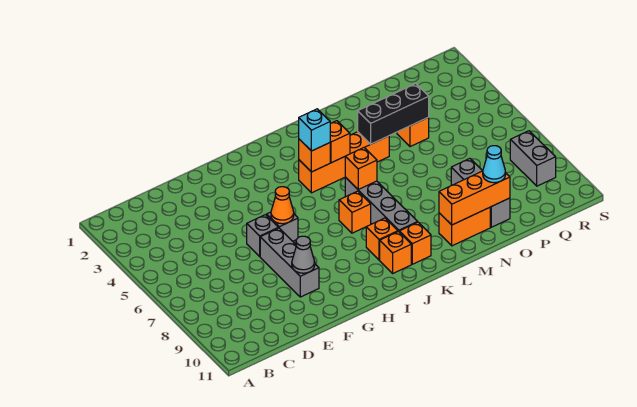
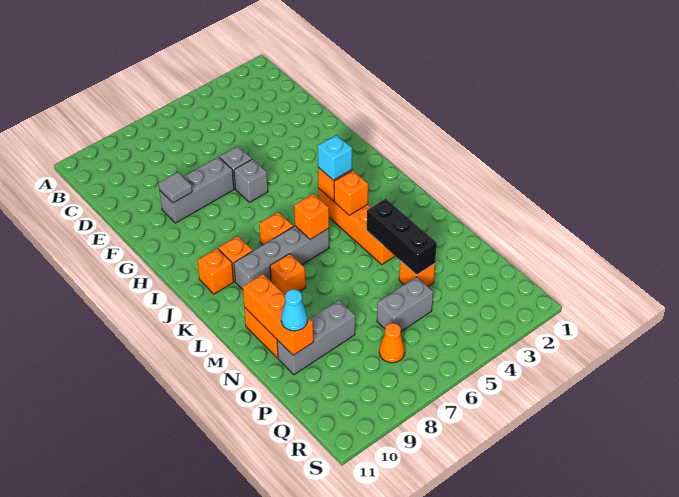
grey cone F9 level 2 -> grey tile F9 level 2
orange cone G6 level 2 -> orange cone Q7 level 1
orange brick K10 level 1 -> orange brick L8 level 1
grey brick R8:R9 level 1 -> grey brick P5:P6 level 1

